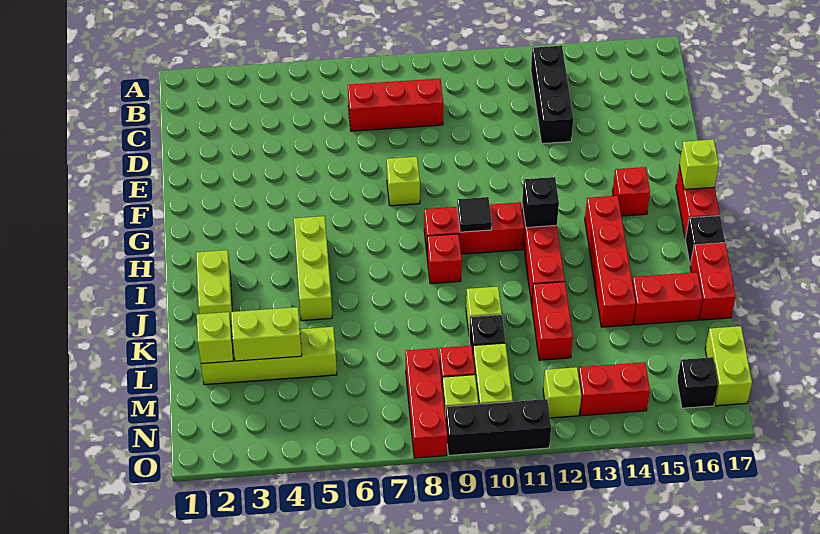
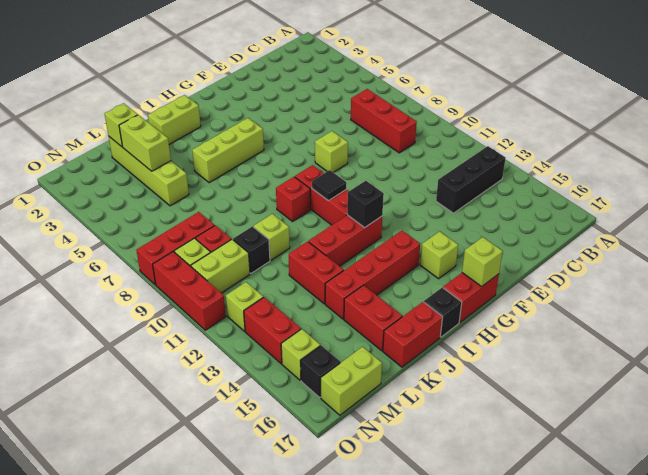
red brick G15 level 1 -> lime brick G15 level 1
red brick K12:L12 level 1 -> red brick K12:K13 level 1
none -> lime brick N15 level 1
black brick O9:O11 level 1 -> red brick O9:O11 level 1

